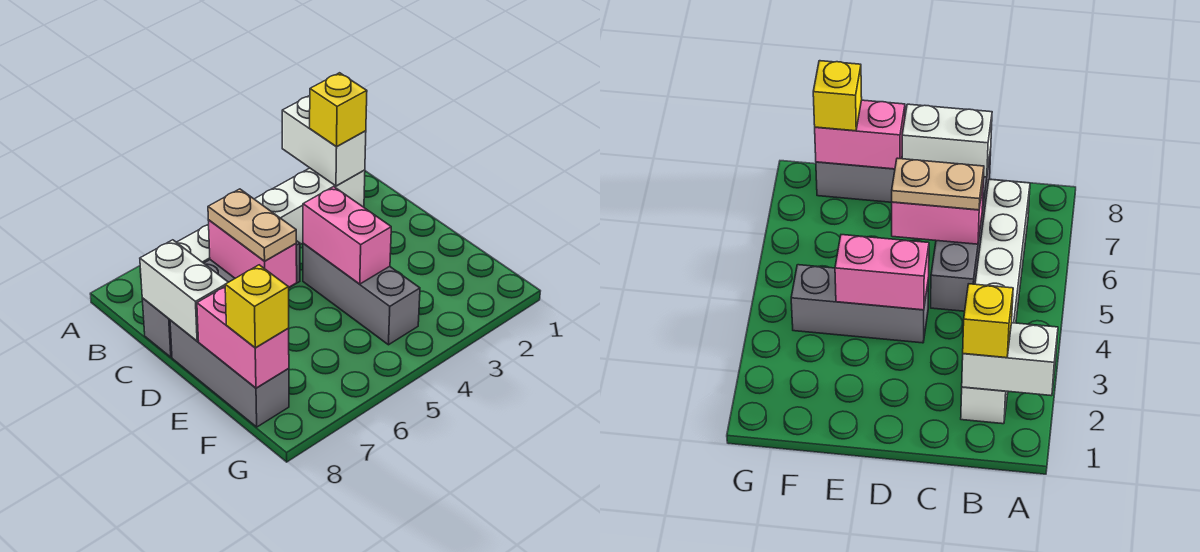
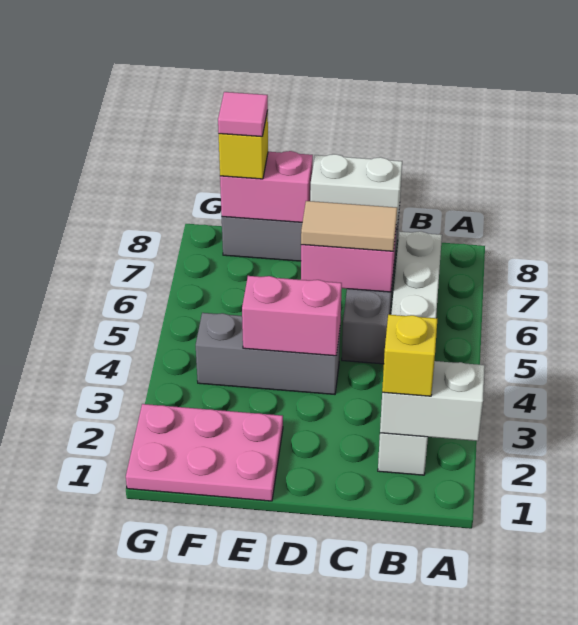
tan plate C6:D6 level 3 -> tan tile C6:D6 level 3
none -> pink plate E1:G2 level 1
none -> pink tile F8 level 4

